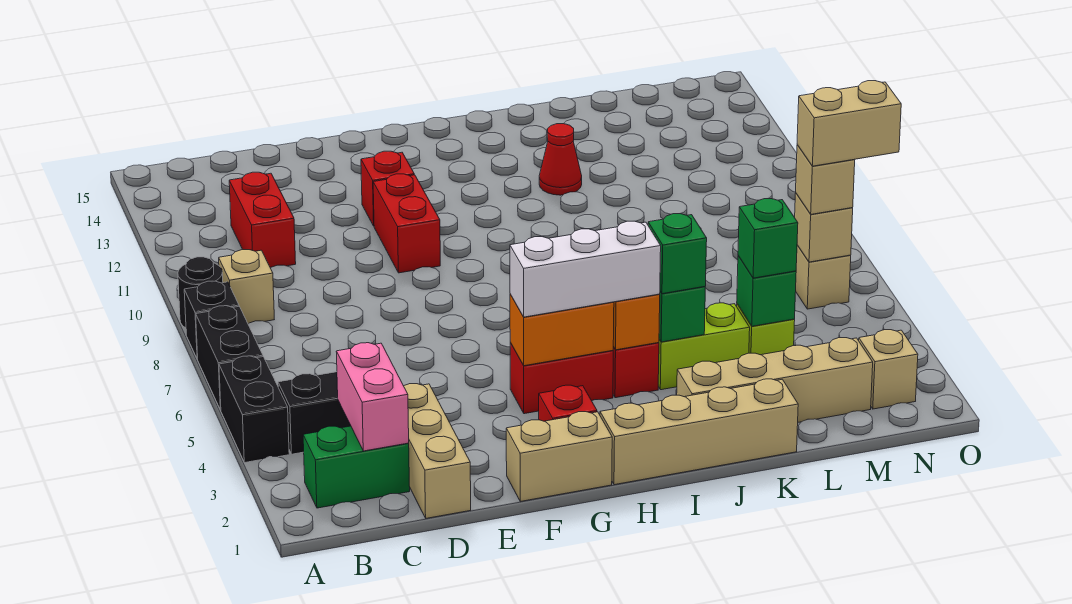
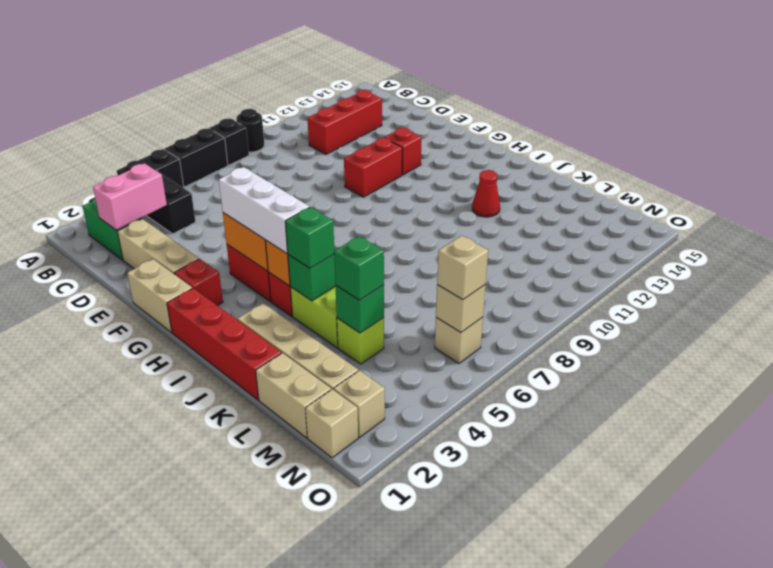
tan brick B9 level 1 -> tan brick N1 level 1
red brick C11:C12 level 1 -> red brick C11:C13 level 1
tan brick D1:D3 level 1 -> tan brick D2:F2 level 1
tan brick H1:K1 level 1 -> red brick H1:K1 level 1
tan brick N6:O6 level 4 -> tan brick L1:M1 level 1

